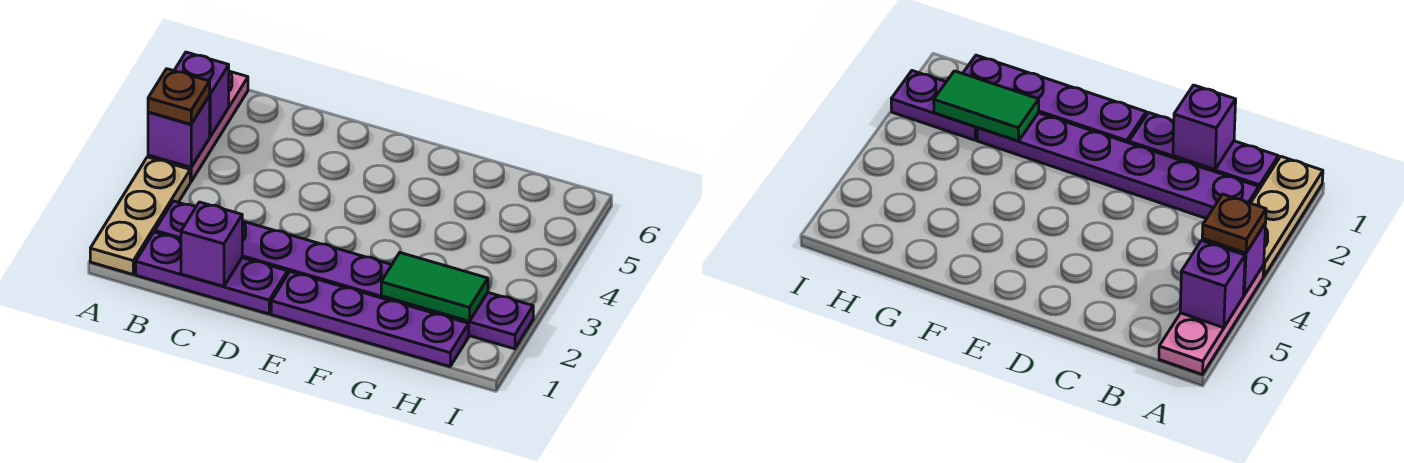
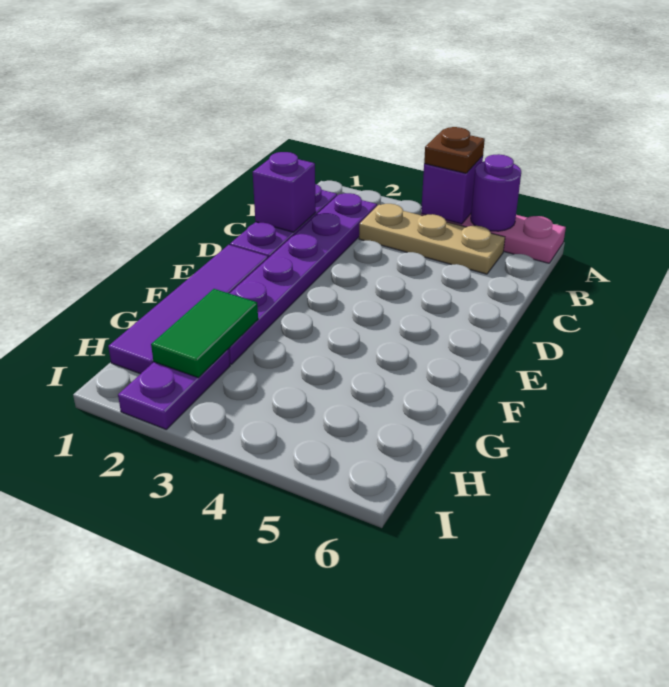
tan plate A1:A3 level 1 -> tan plate B3:B5 level 1
purple brick A5 level 2 -> purple round brick A5 level 2
purple plate E1:H1 level 1 -> purple tile E1:H1 level 1

